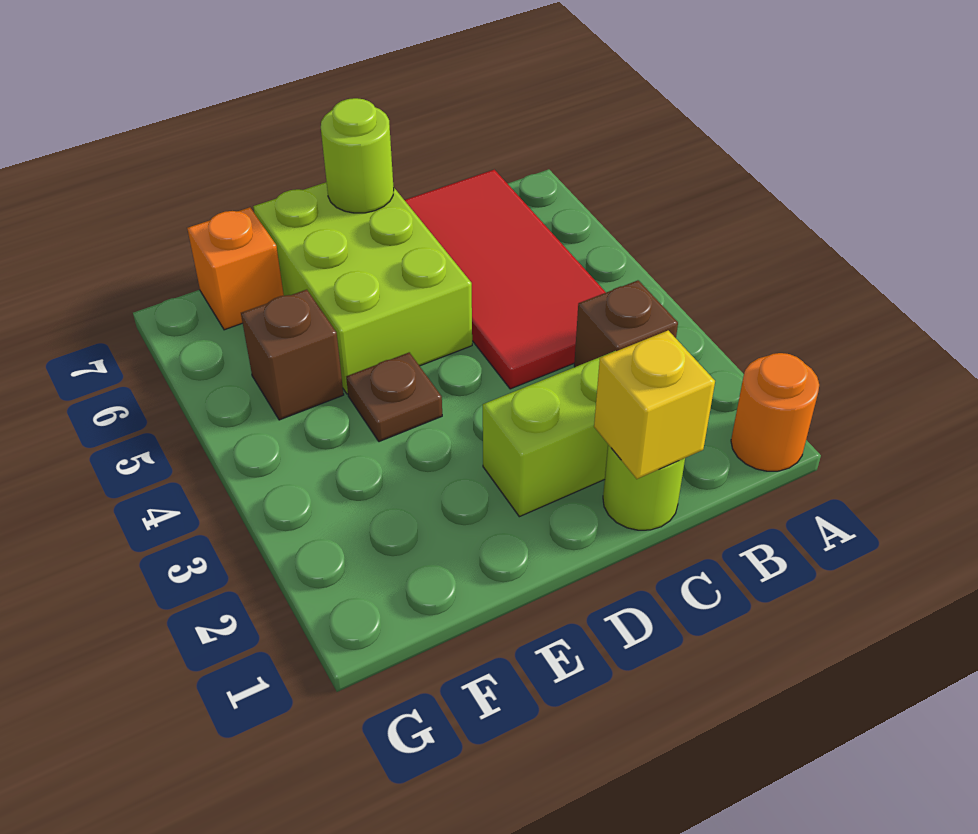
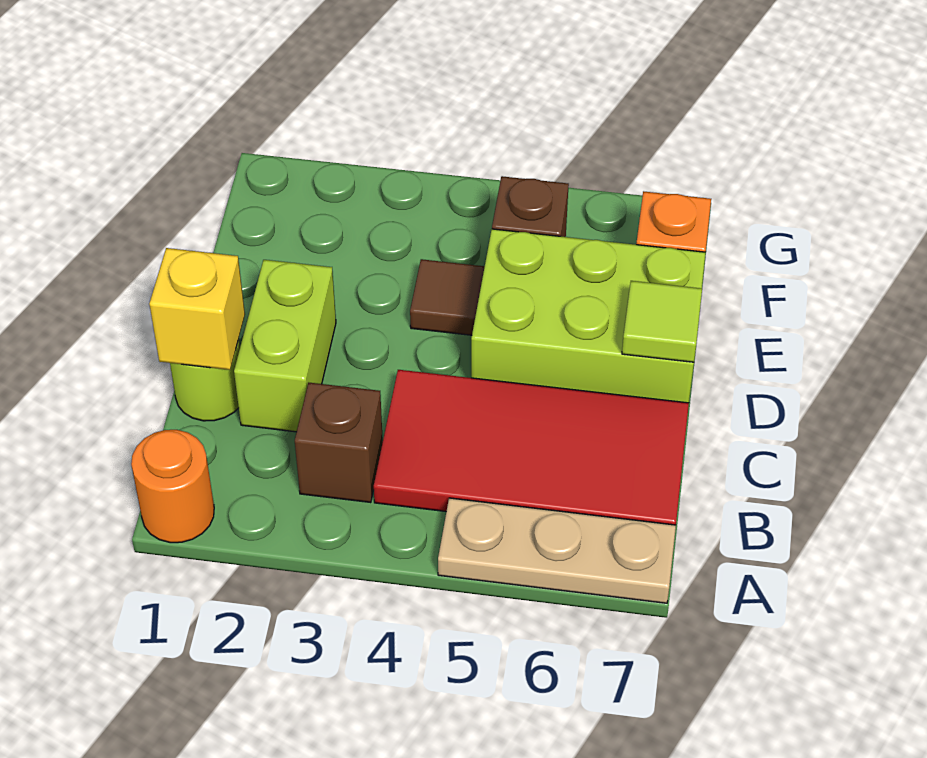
none -> tan plate A5:A7 level 1
lime round brick D7 level 2 -> lime tile D7 level 2
brown plate E4 level 1 -> brown tile E4 level 1

